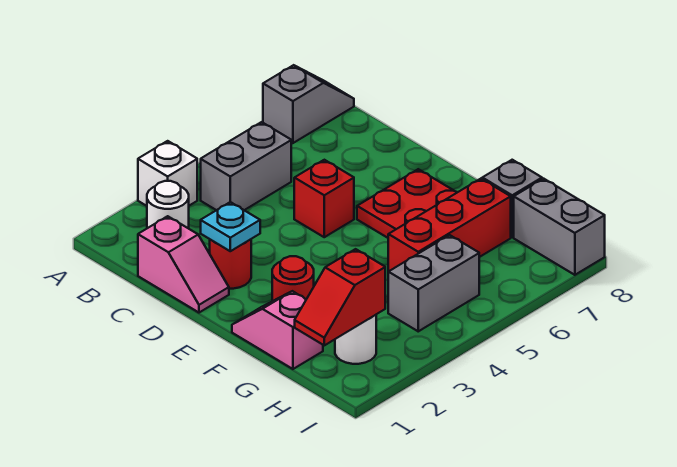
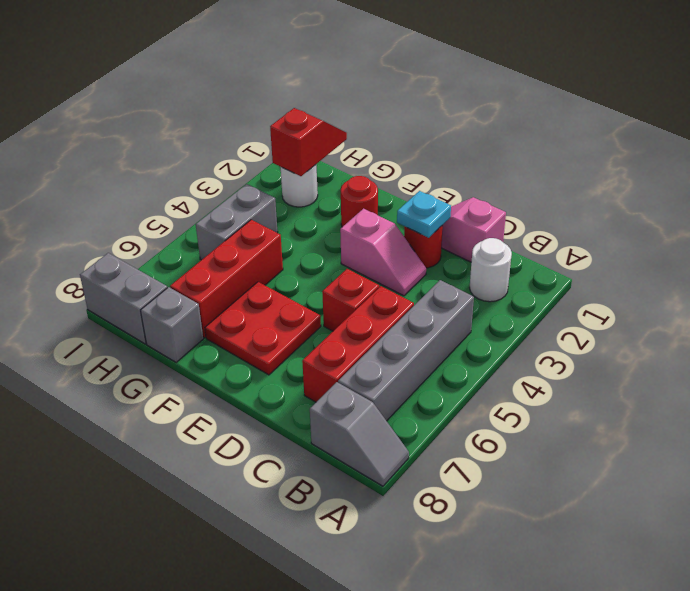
white brick A3 level 1 -> none
grey slope A7:A8 level 1 top 7 -> grey slope A8:B8 level 1 top B
grey brick B4:B5 level 1 -> grey brick B4:B7 level 1
none -> red brick C5:C7 level 1
pink slope F1:G1 level 1 top G -> pink slope D3:E3 level 1 top E

